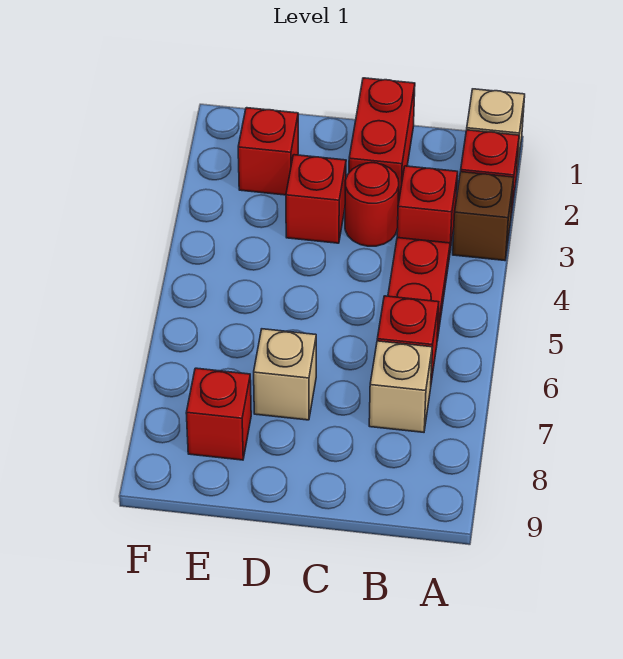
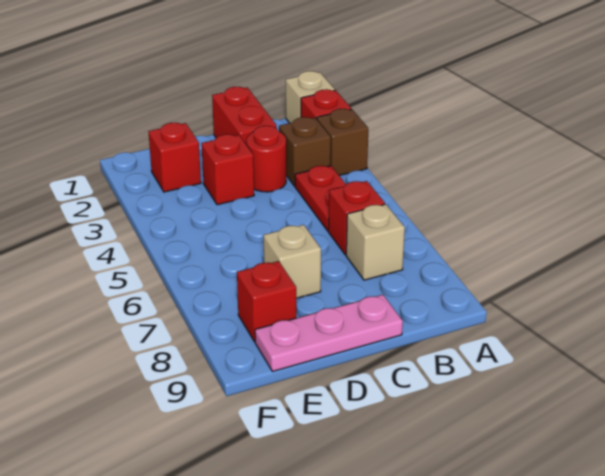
red brick B3 level 1 -> brown brick B3 level 1
none -> pink plate C9:E9 level 1

